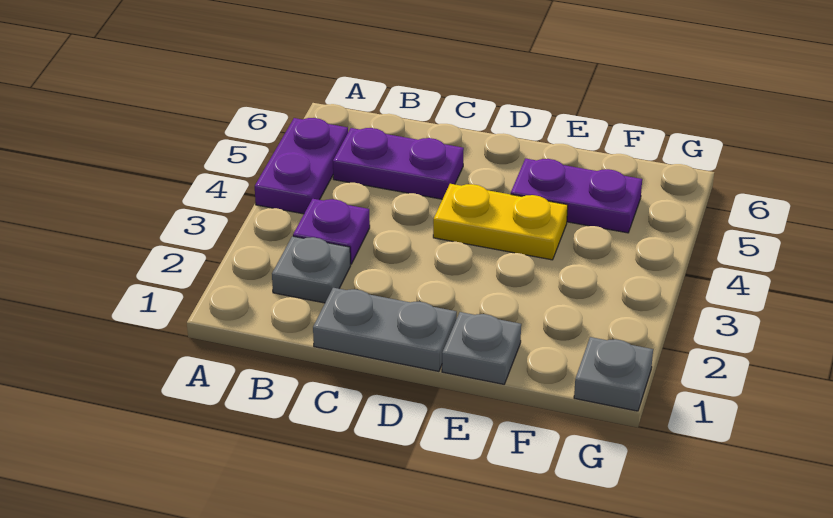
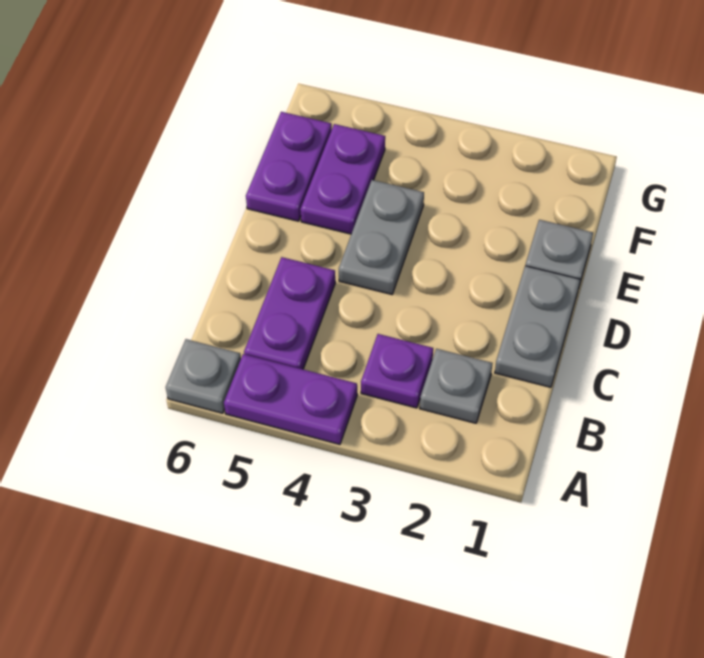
yellow plate D4:E4 level 1 -> grey plate D4:E4 level 1
none -> purple plate E6:F6 level 1
grey plate G1 level 1 -> grey plate A6 level 1

